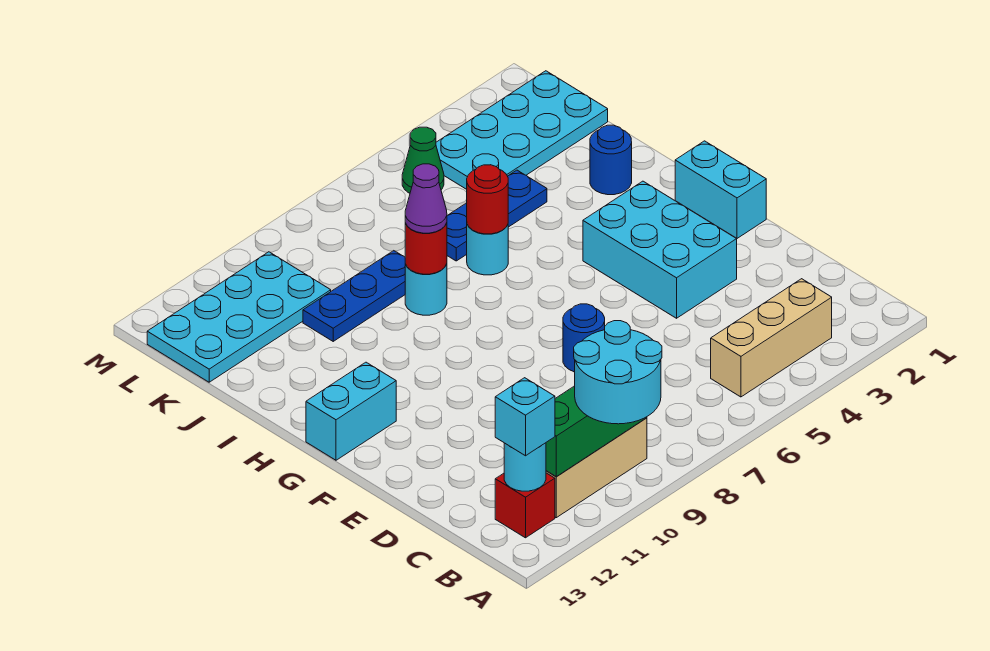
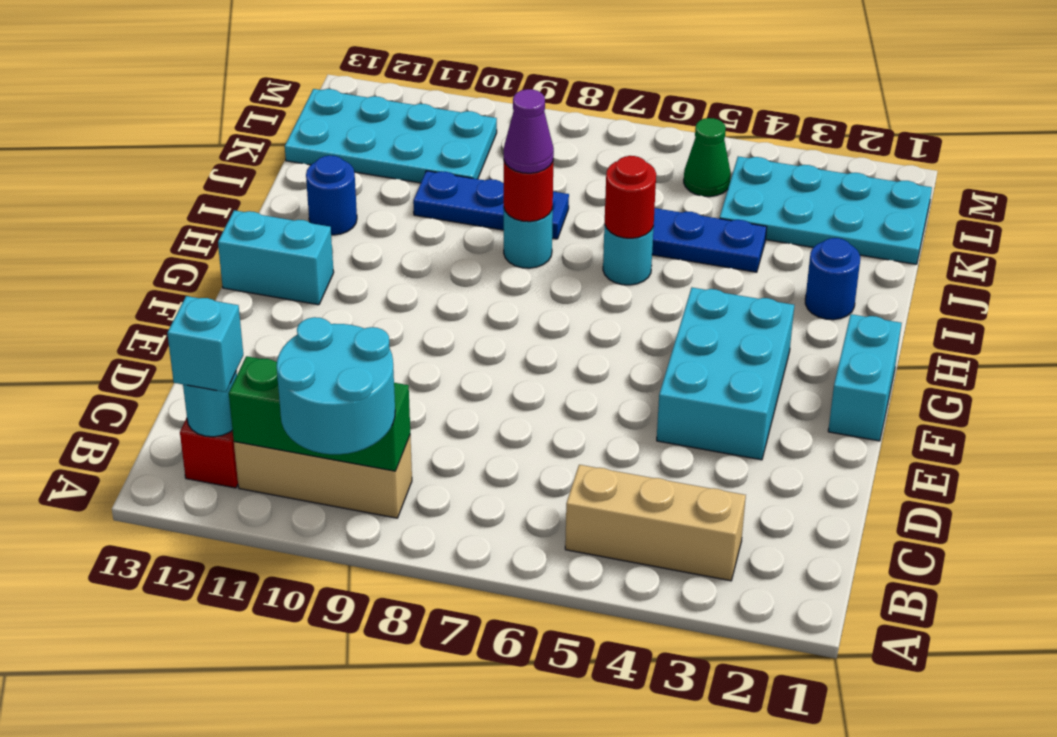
blue round brick E7 level 1 -> blue round brick I12 level 1

